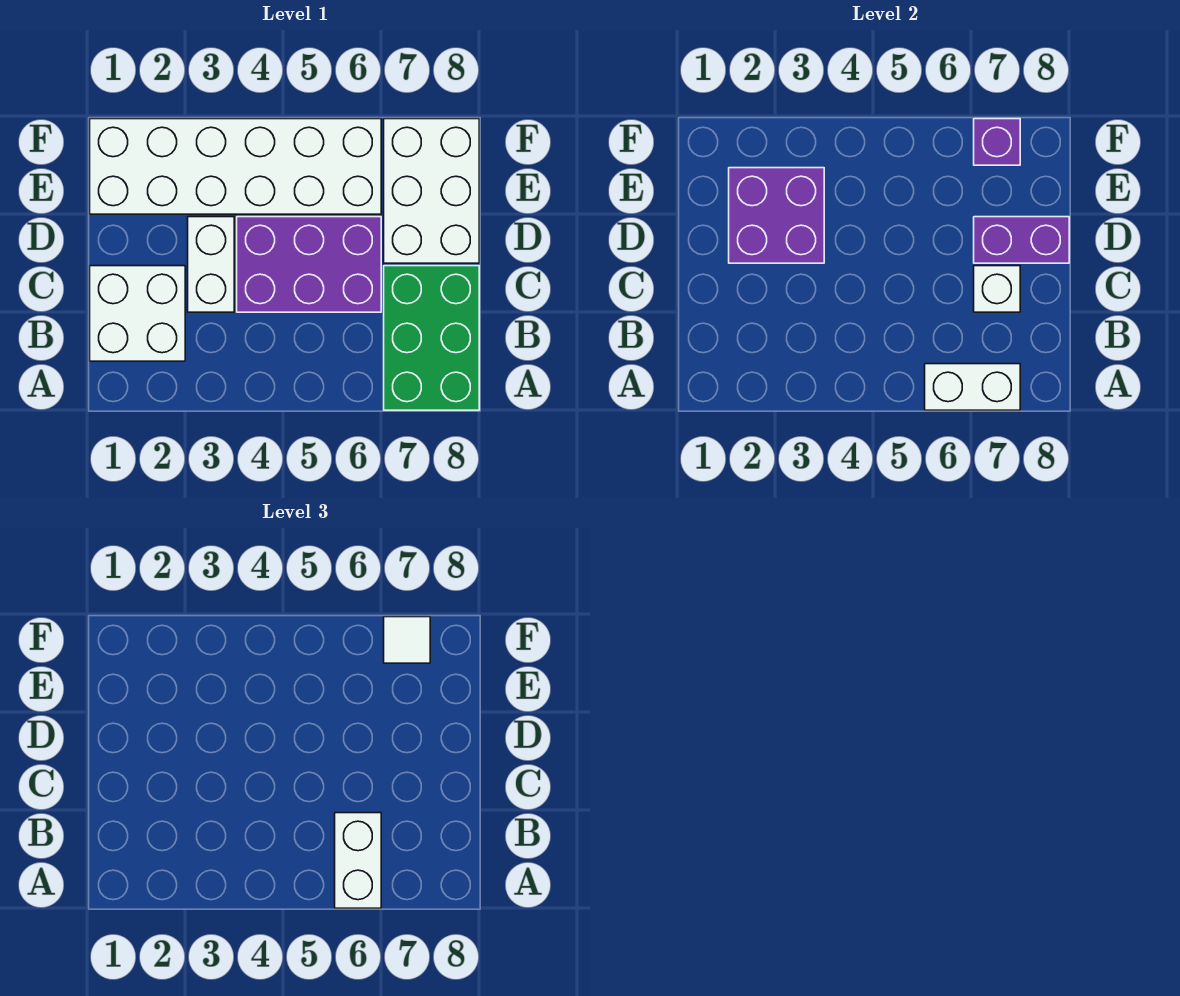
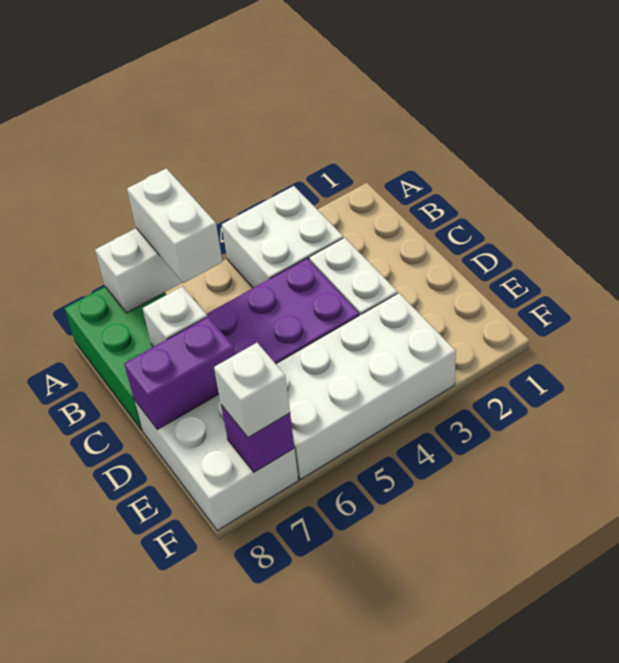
white brick B1:C2 level 1 -> white brick A3:B4 level 1
purple brick D2:E3 level 2 -> none
white brick E1:F6 level 1 -> white brick E3:F6 level 1
white tile F7 level 3 -> white brick F7 level 3

